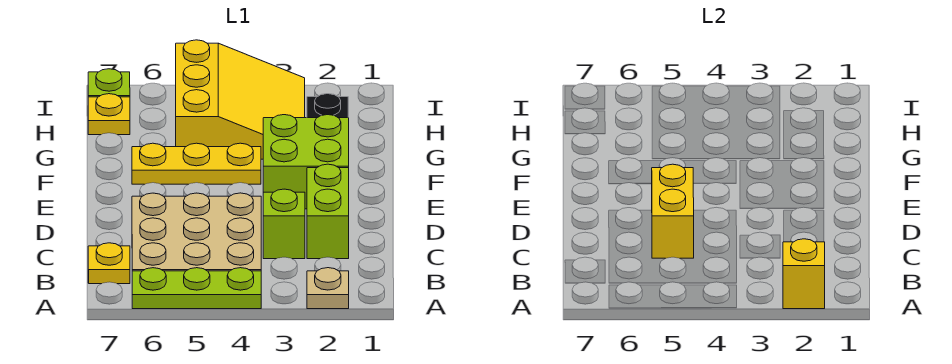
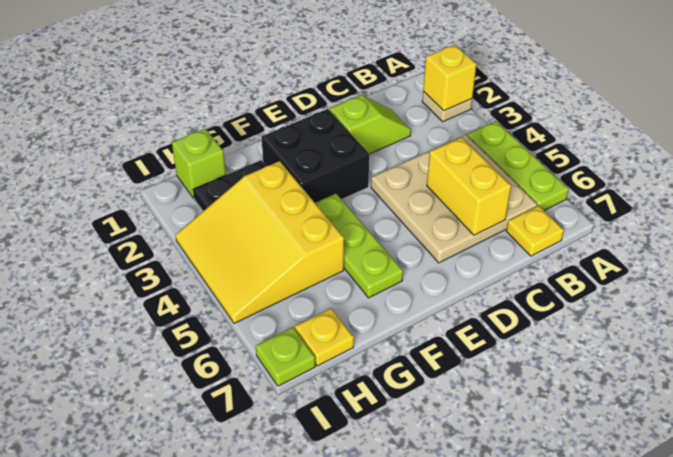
lime brick C2:D2 level 1 -> lime slope C2:D2 level 1 top D
lime brick C3 level 1 -> lime brick H1 level 1
yellow brick C5:D5 level 2 -> yellow brick C5:C6 level 2
lime brick E2:F3 level 1 -> black brick E2:F3 level 1
yellow plate F4:F6 level 1 -> lime plate F4:F6 level 1
yellow slope G3:I5 level 1 top 5 -> yellow slope G3:I5 level 1 top G

